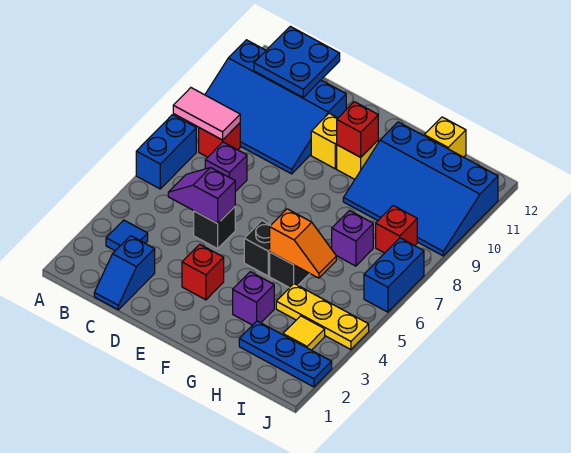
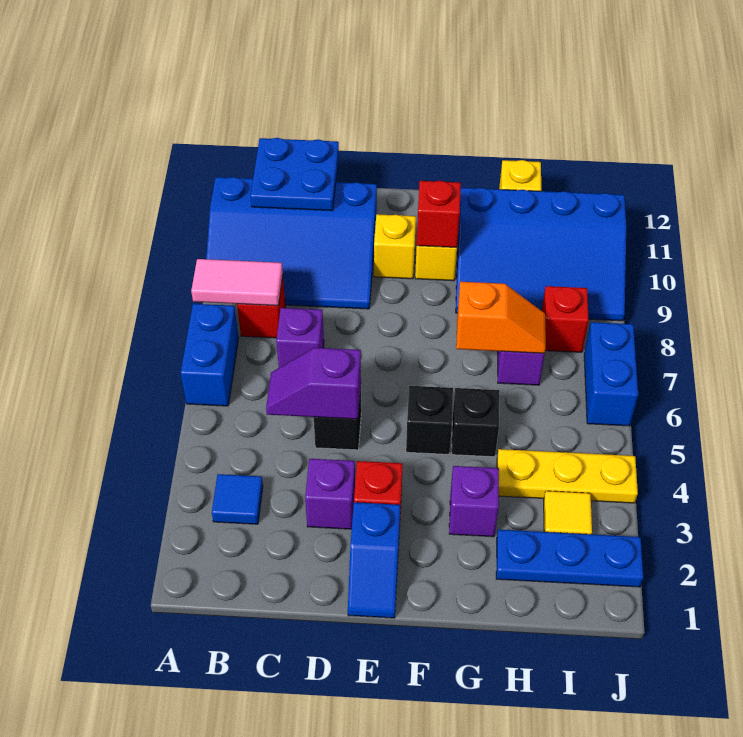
blue slope C1:C2 level 1 top 2 -> blue slope E1:E2 level 1 top 2
none -> purple brick D3 level 1
orange slope G5:H5 level 2 top G -> orange slope G7:H7 level 2 top G

